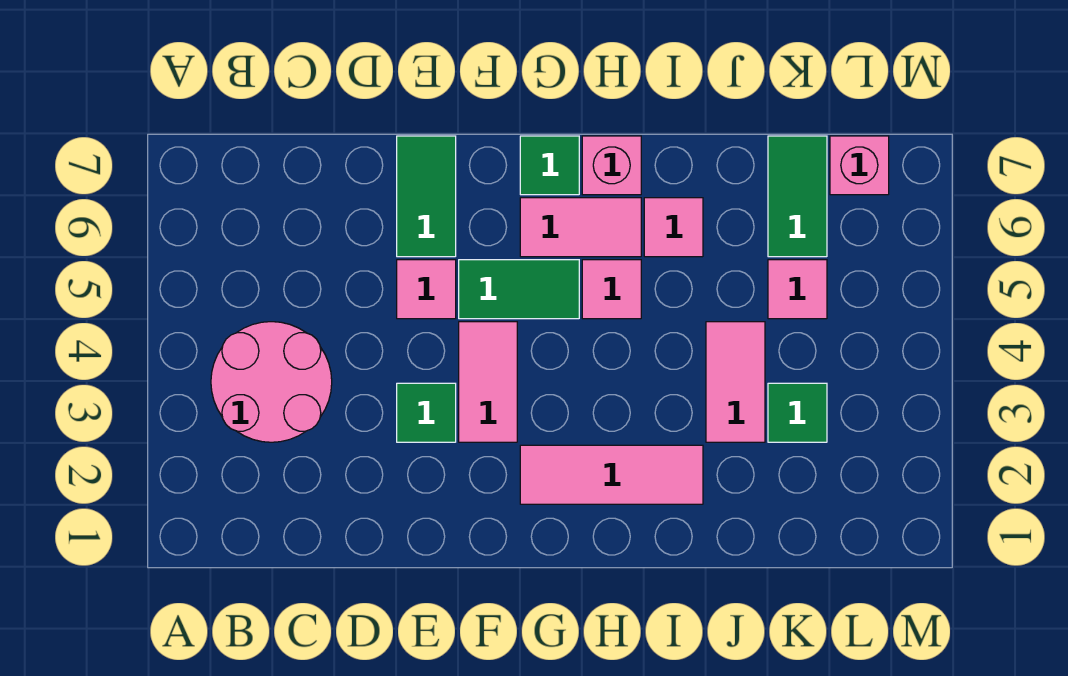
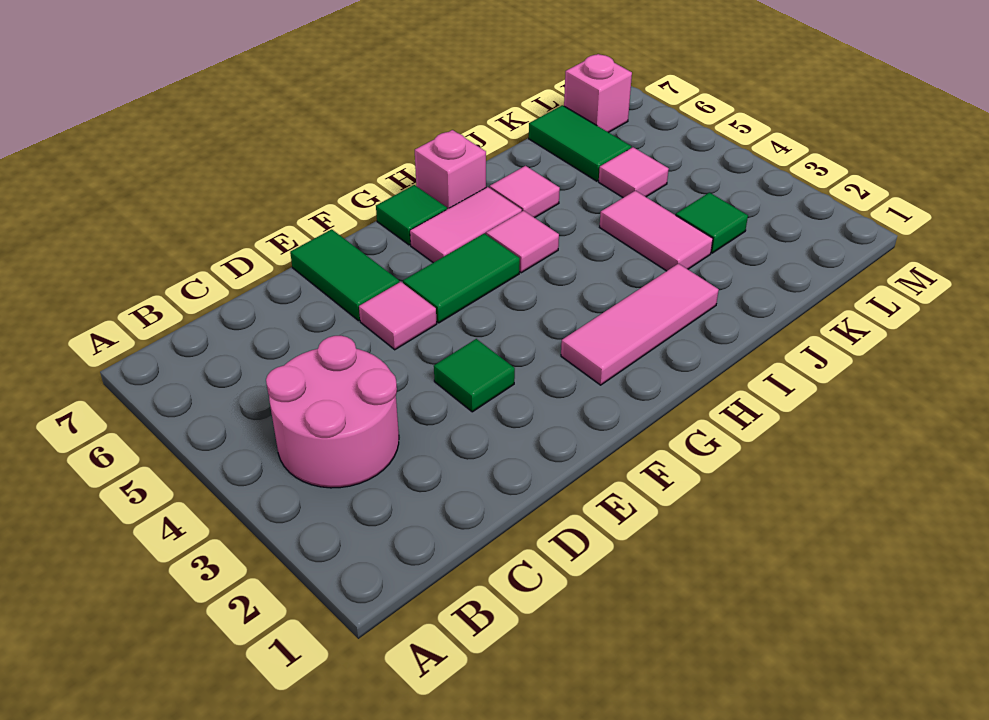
pink tile F3:F4 level 1 -> none

